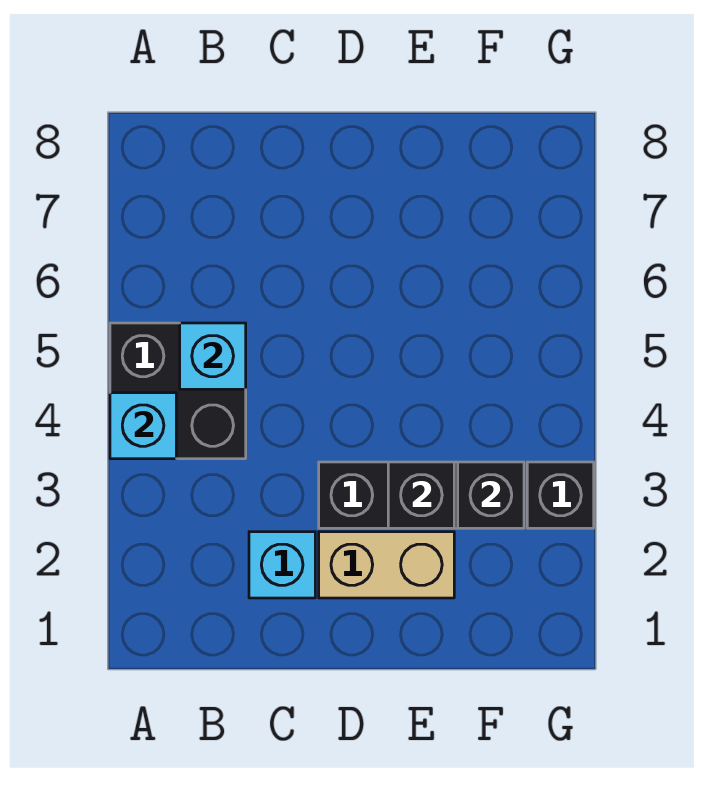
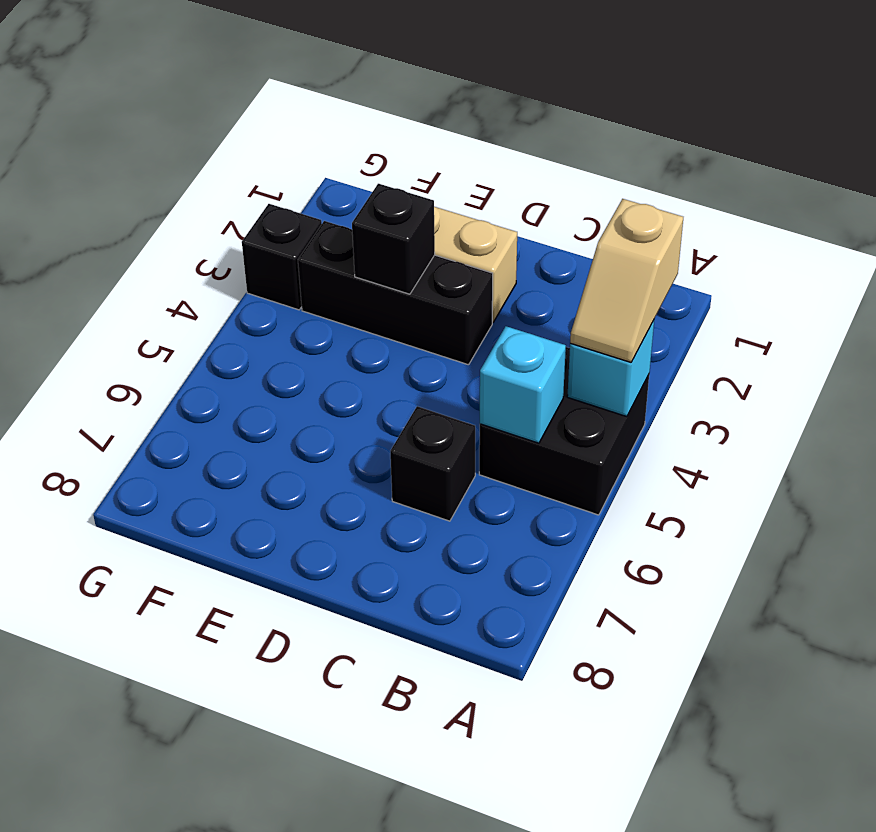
none -> tan slope A3:A4 level 3 top 3
cyan brick C2 level 1 -> none
black brick F3 level 2 -> black brick C6 level 1

